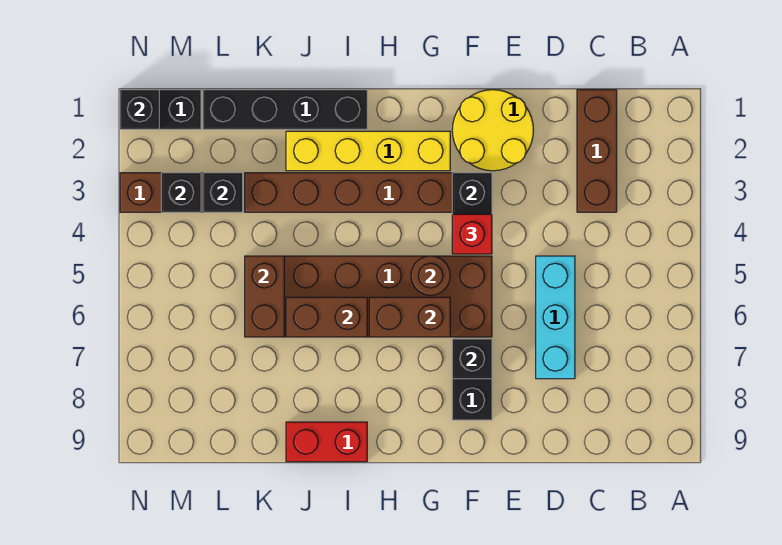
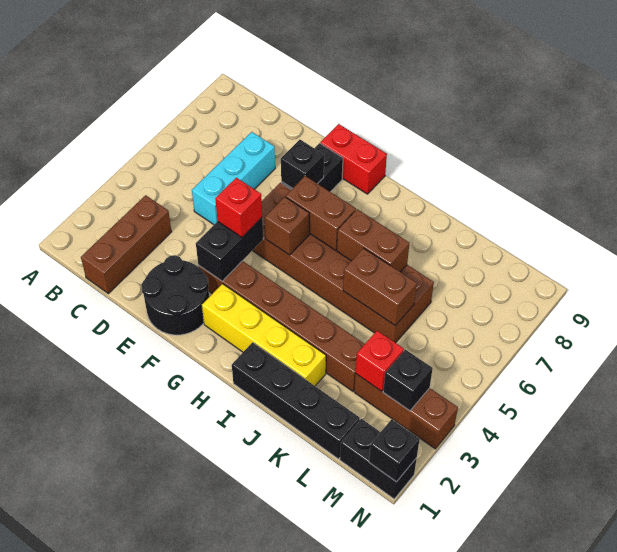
yellow round brick E1:F2 level 1 -> black round brick E1:F2 level 1
brown round brick G5 level 2 -> brown brick G5 level 2
red brick I9:J9 level 1 -> red brick F9:G9 level 1
brown brick K5:K6 level 2 -> brown brick J5:K5 level 2
black brick L3 level 2 -> red brick L3 level 2

